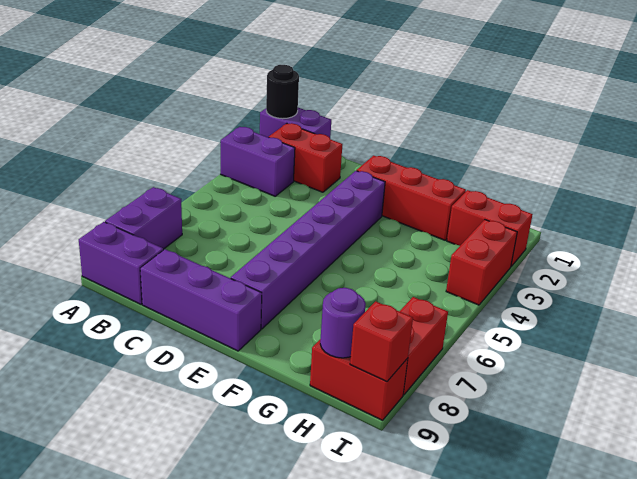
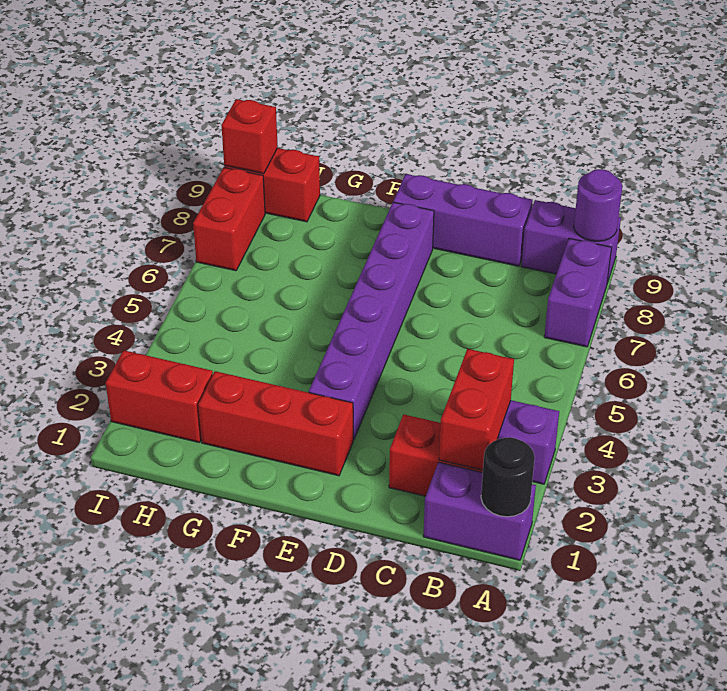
purple round brick H9 level 2 -> purple round brick A9 level 2
red brick I3:I4 level 1 -> red brick B2:B3 level 2

